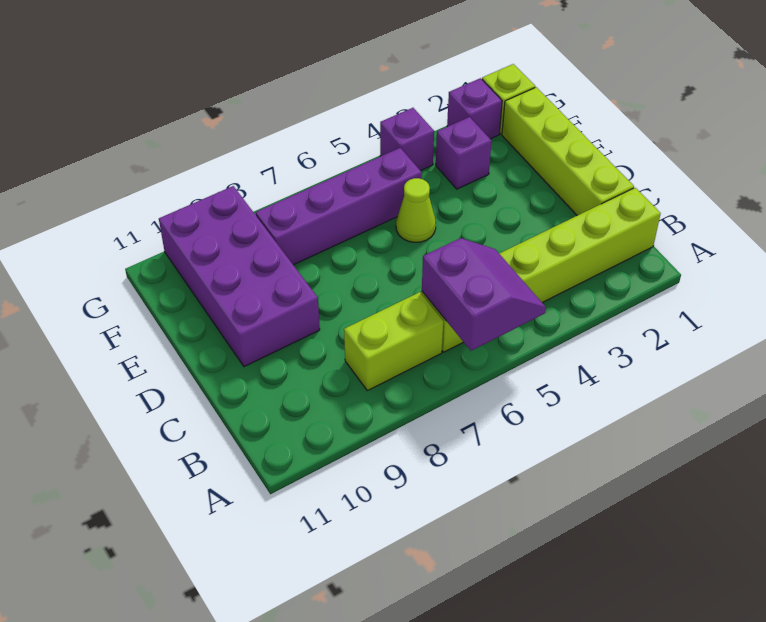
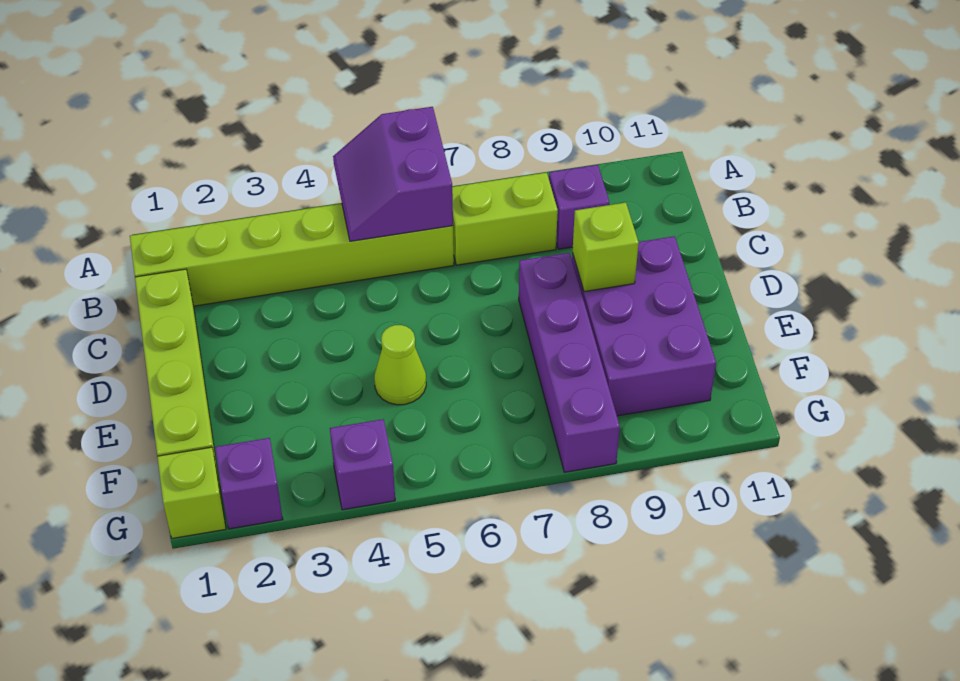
purple brick D9:G10 level 1 -> purple brick D9:F10 level 1
none -> lime brick D9 level 2
purple brick F3 level 1 -> purple brick B9 level 1
purple brick F5:F8 level 1 -> purple brick D8:G8 level 1

